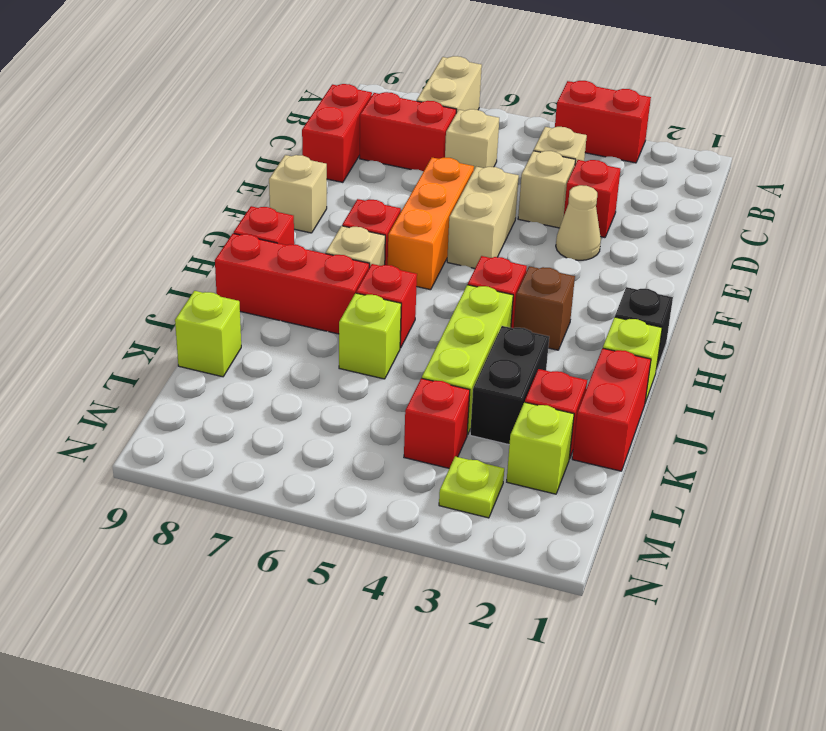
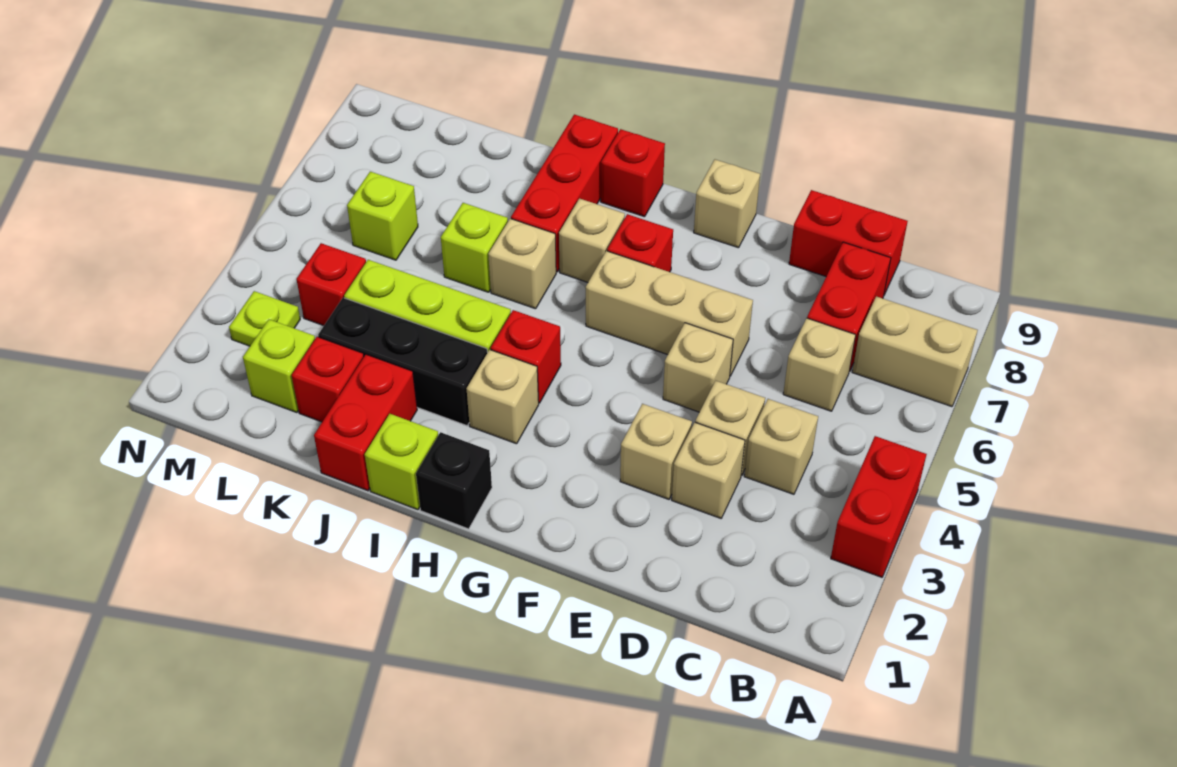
red brick D3 level 1 -> tan brick D3 level 1
tan cone E3 level 1 -> tan brick E3 level 1
tan brick E5:F5 level 1 -> tan brick E5 level 1
orange brick E6:G6 level 1 -> tan brick E6:G6 level 1
brown brick H3 level 1 -> tan brick H3 level 1
red brick I6 level 1 -> tan brick I6 level 1
red brick J1:K1 level 1 -> red brick J1:J2 level 1
black brick J3:K3 level 1 -> black brick I3:K3 level 1
lime brick K9 level 1 -> lime brick L6 level 1

